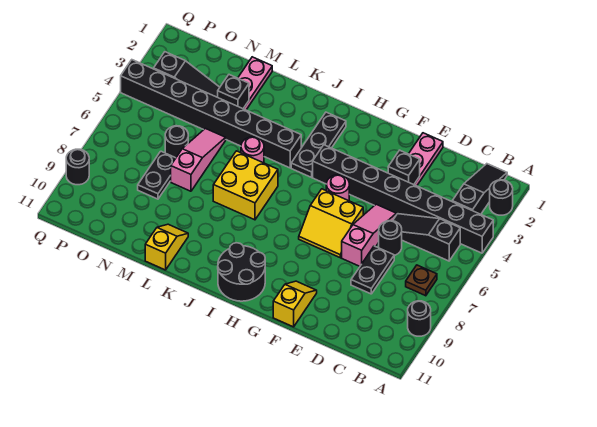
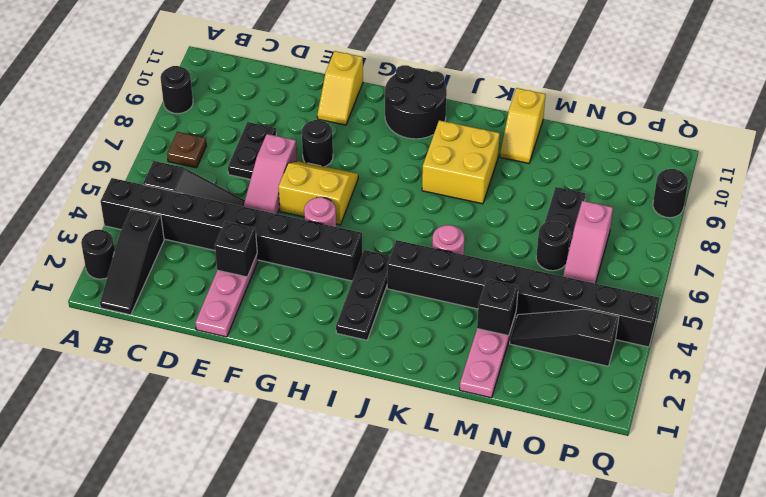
black round brick D6 level 1 -> black round brick F8 level 1
yellow brick J6:K7 level 1 -> yellow brick J8:K9 level 1
pink slope M5:M7 level 1 top 7 -> pink slope O5:O7 level 1 top 7

